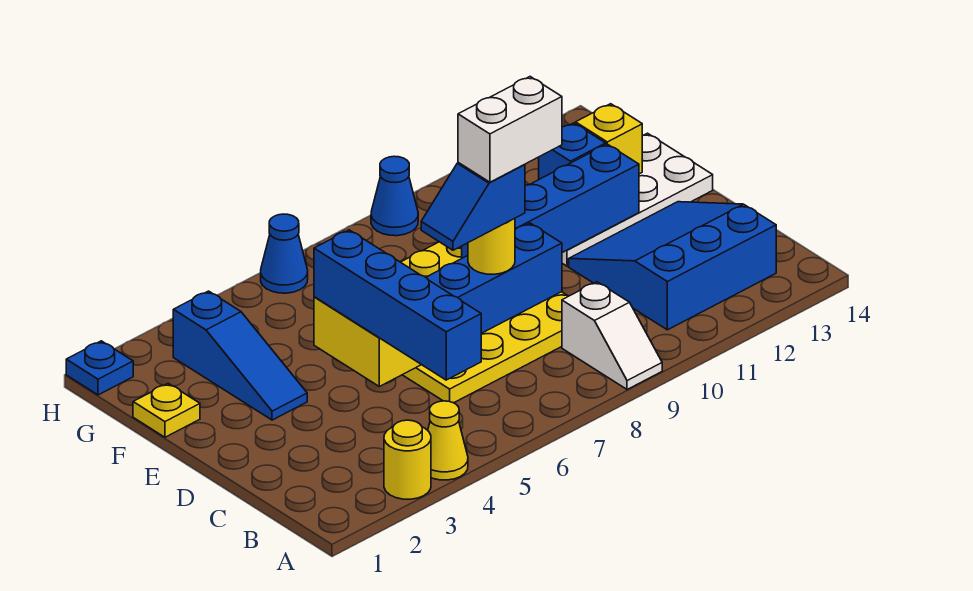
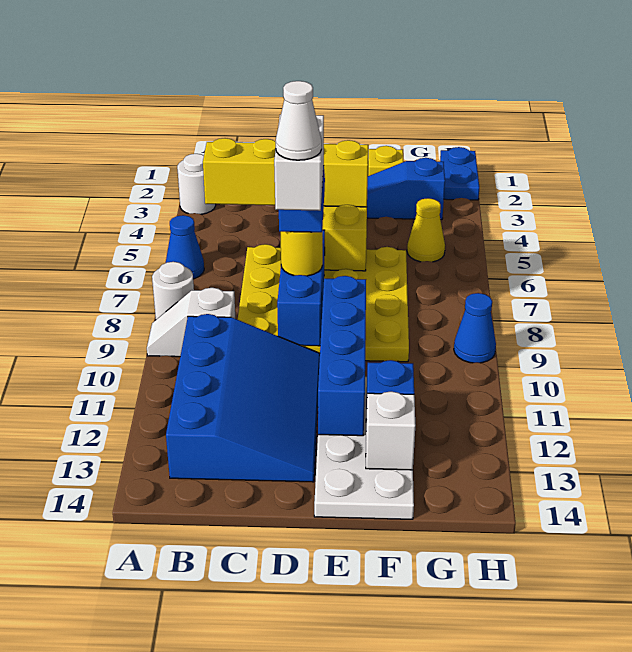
yellow round brick A3 level 1 -> white round brick A3 level 1
yellow cone A4 level 1 -> yellow cone G5 level 1
none -> white round brick A8 level 1
blue brick B5:E5 level 3 -> yellow brick B5:E5 level 3
blue slope B11:D13 level 1 top B -> blue slope B10:D13 level 1 top B
none -> white cone D9 level 6
yellow brick F13 level 2 -> white brick F13 level 2
blue plate H1 level 1 -> blue plate H1:H2 level 1
blue cone H6 level 1 -> blue cone A6 level 1

